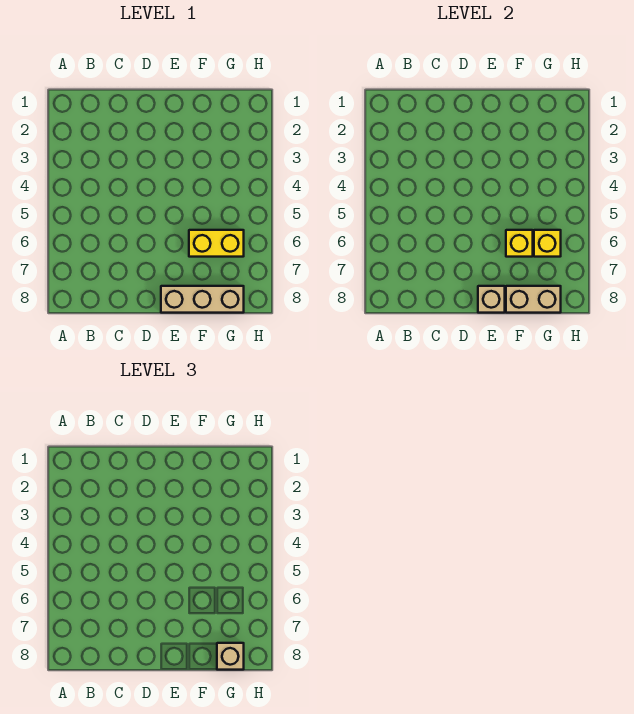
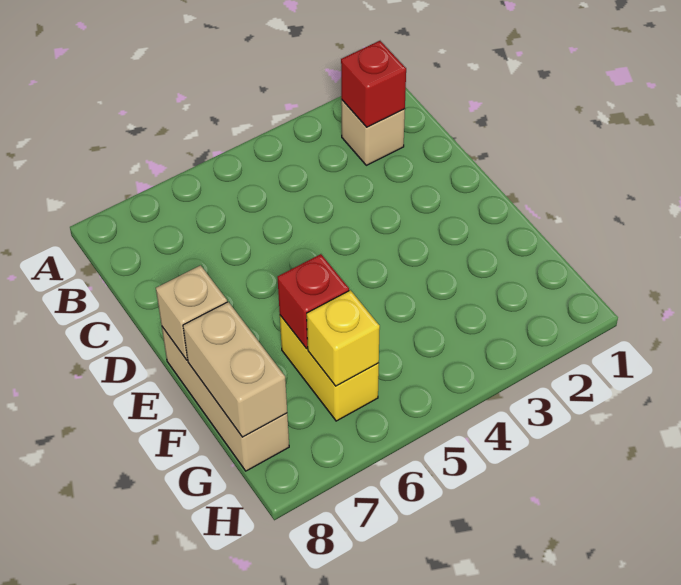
none -> red brick B2 level 2
yellow brick F6 level 2 -> red brick F6 level 2
tan brick G8 level 3 -> tan brick B2 level 1

